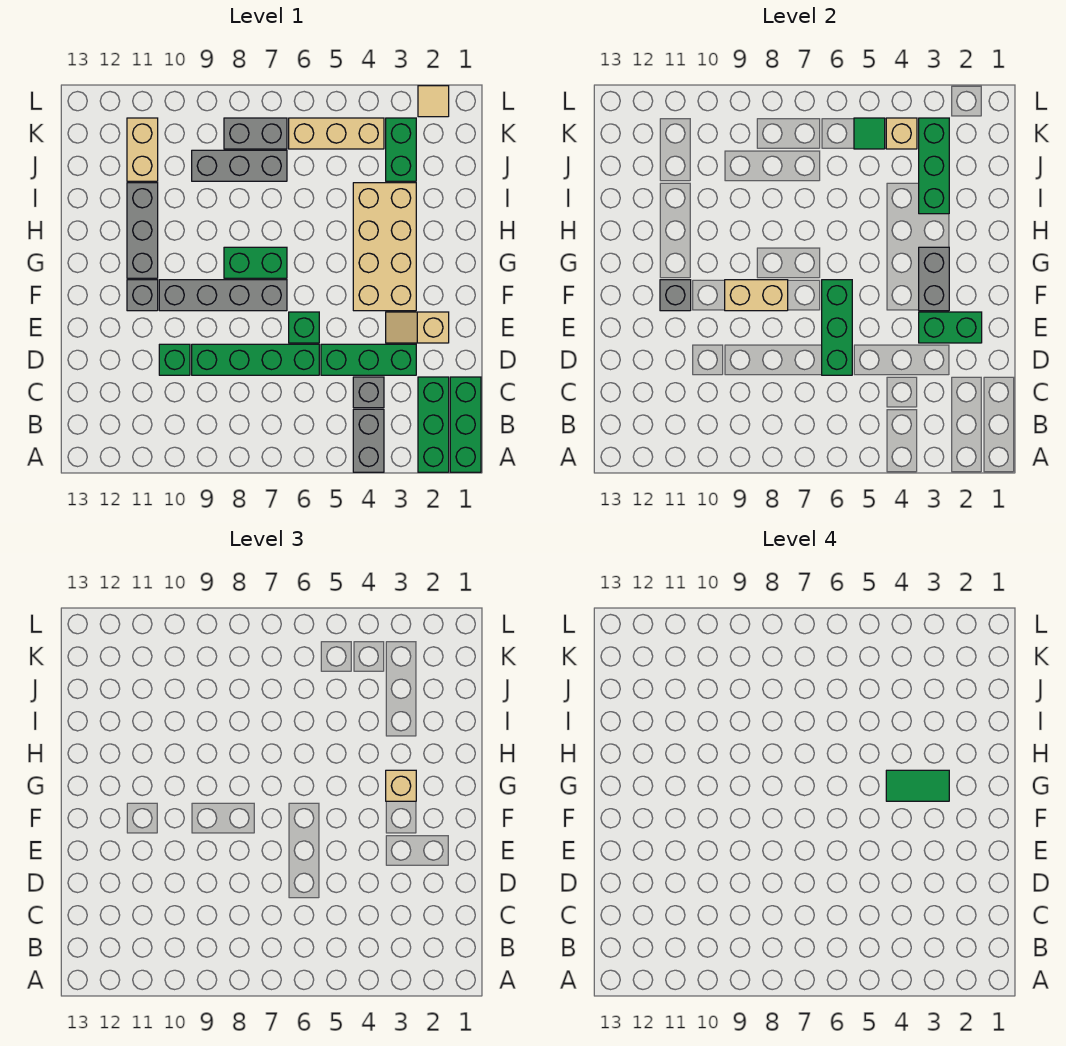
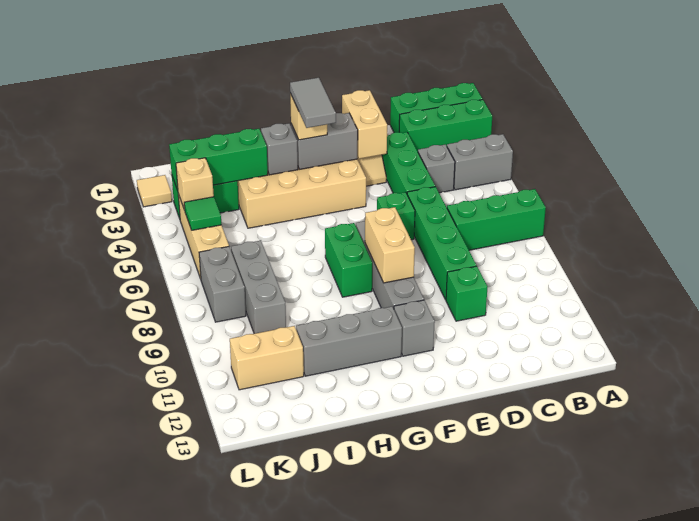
green brick D6:F6 level 2 -> green brick A7:C7 level 1
green brick E2:E3 level 2 -> tan brick E2:E3 level 2
grey brick F11 level 2 -> grey brick H3 level 2
green tile G3:G4 level 4 -> grey tile G3:G4 level 4

